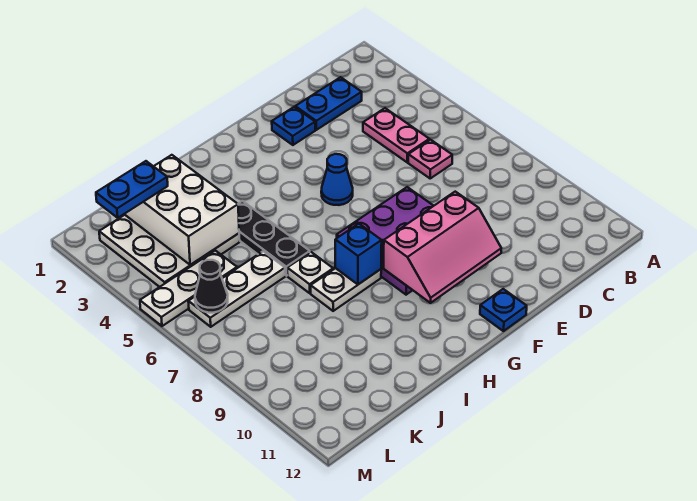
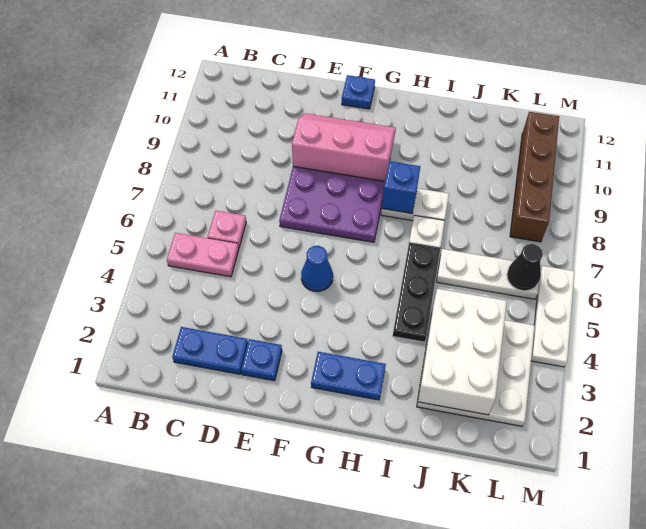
pink plate C4:C5 level 1 -> pink plate B5:C5 level 1
blue plate K2:L2 level 3 -> blue plate G2:H2 level 1
white plate K5:M5 level 1 -> white plate M4:M6 level 1
none -> brown brick L8:L11 level 1

